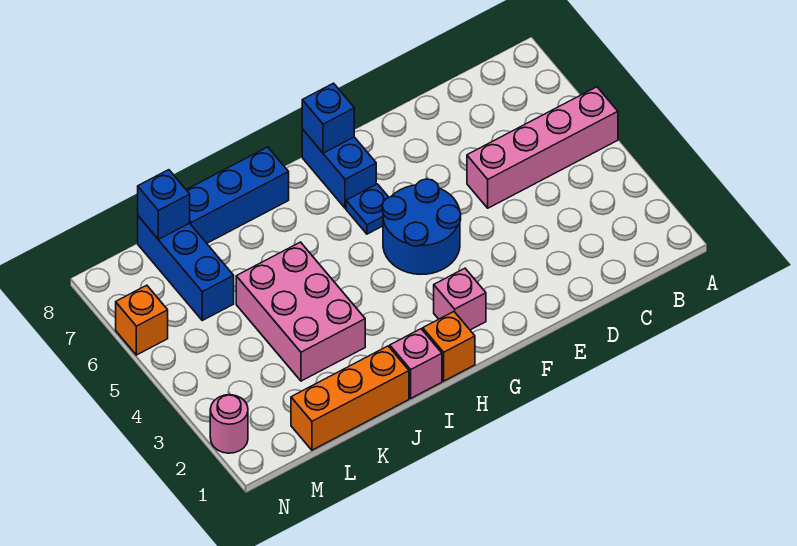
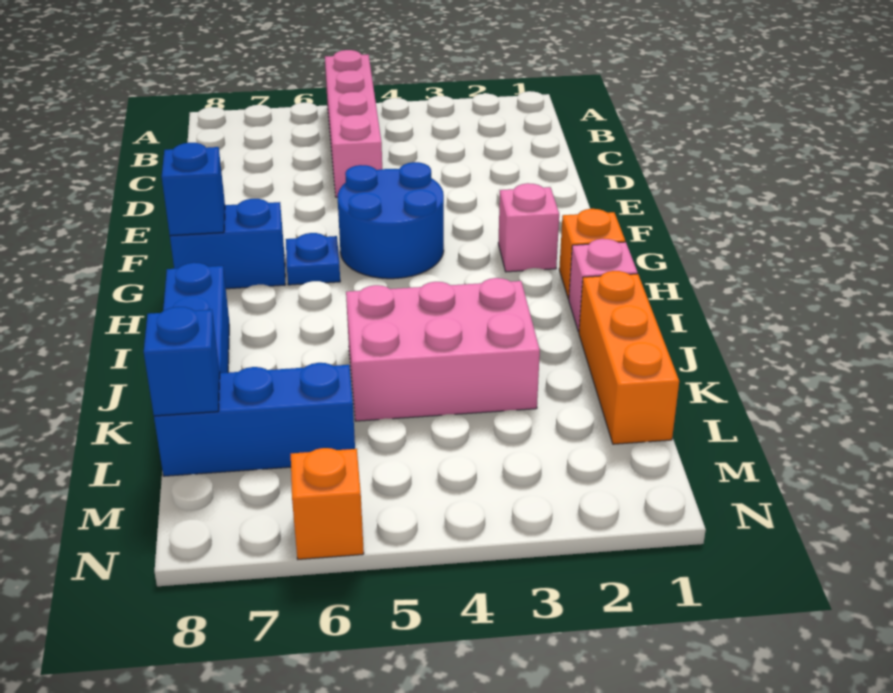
pink round brick N2 level 1 -> none

